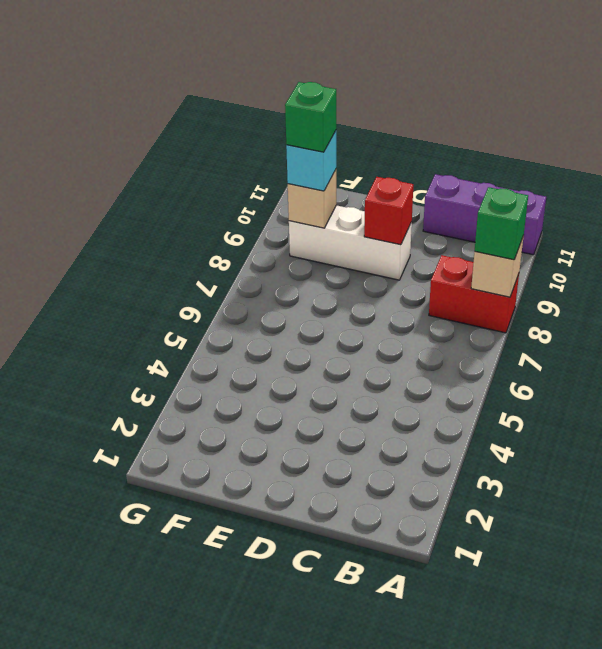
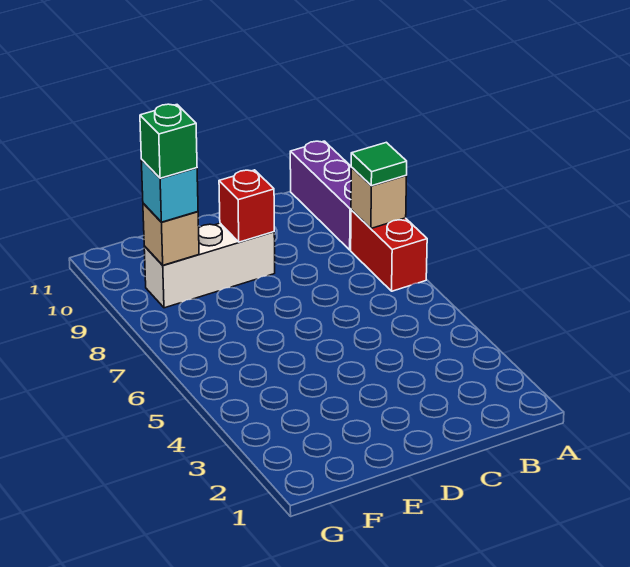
red brick A8:B8 level 1 -> red brick A7:A8 level 1
green brick A8 level 3 -> green tile A8 level 3
purple brick A11:C11 level 1 -> purple brick A9:A11 level 1

